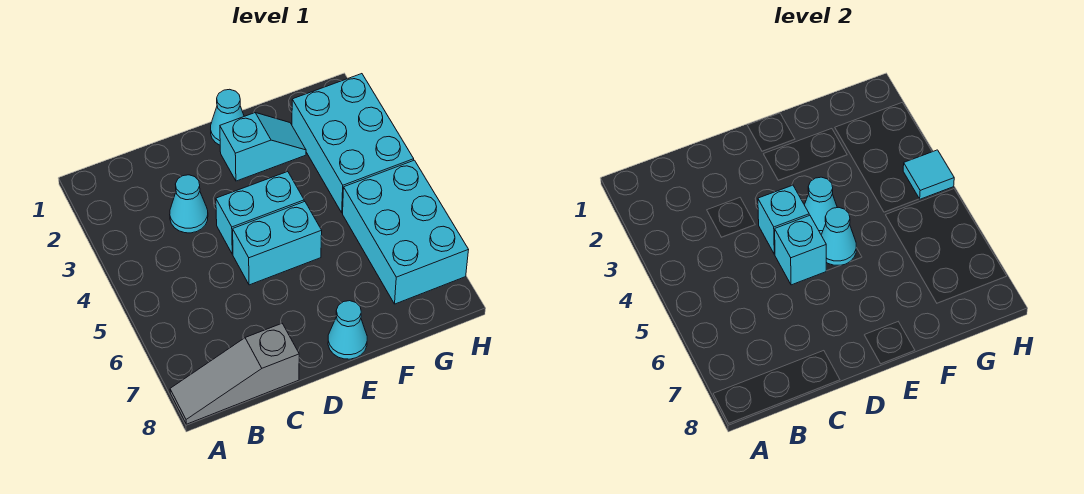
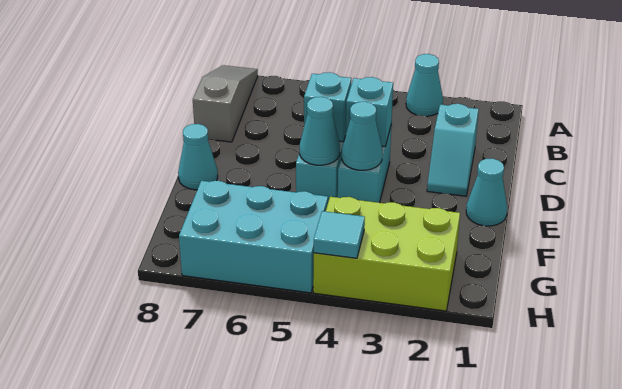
cyan cone C3 level 1 -> cyan cone A3 level 1
cyan slope E2:F2 level 1 top E -> cyan slope C2:D2 level 1 top C
cyan brick G2:H4 level 1 -> lime brick G2:H4 level 1

